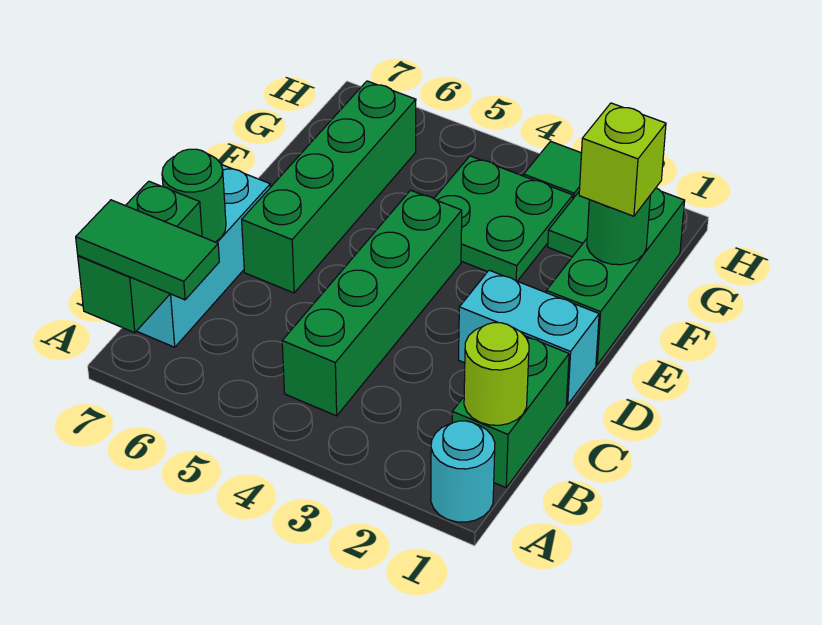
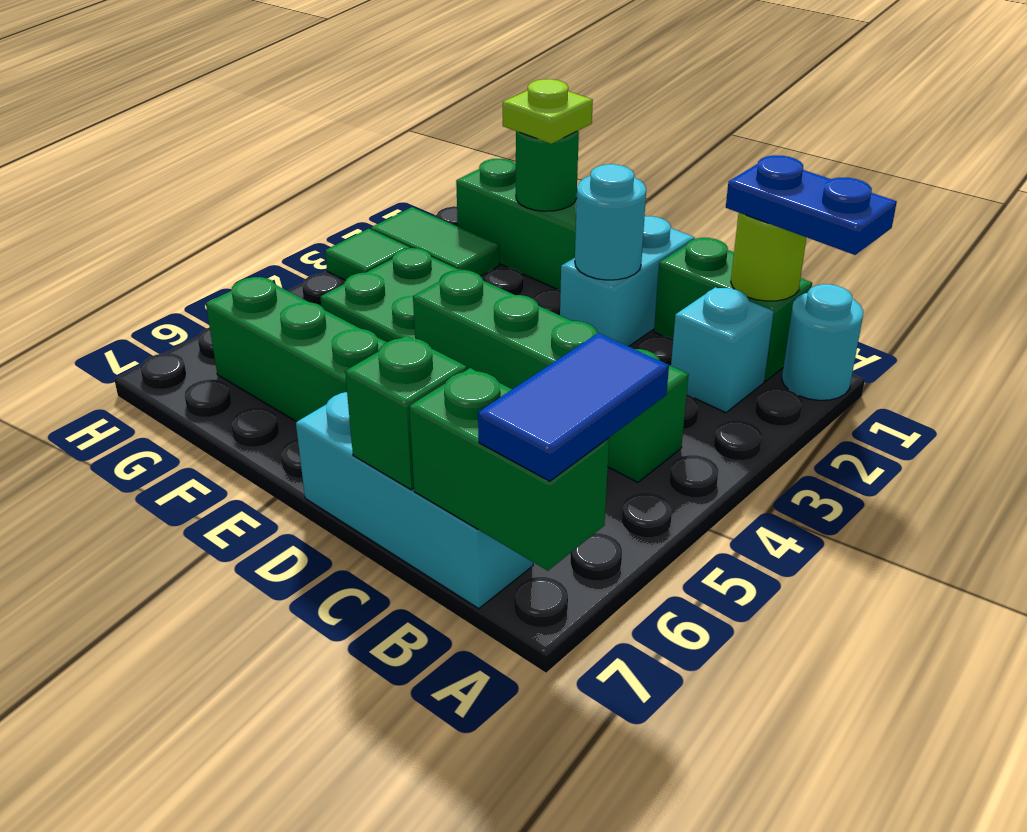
none -> blue plate A1:B1 level 3
green tile A6:A7 level 3 -> blue tile A6:A7 level 3
none -> cyan brick B2 level 1
green round brick C7 level 2 -> green brick C7 level 2
none -> cyan round brick D2 level 2
lime brick F1 level 3 -> lime plate F1 level 3

